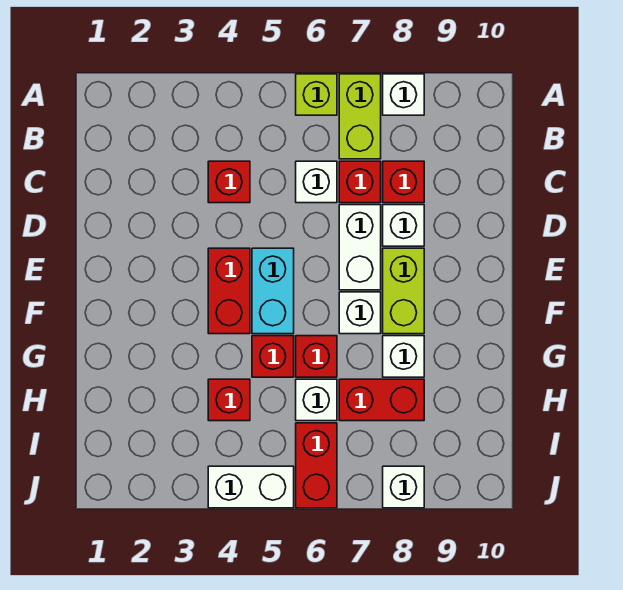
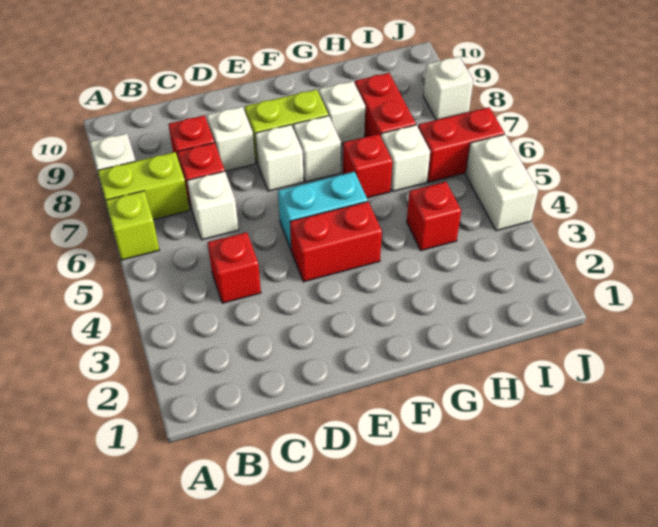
white brick D7:E7 level 1 -> white brick E7 level 1
red brick G5 level 1 -> none

